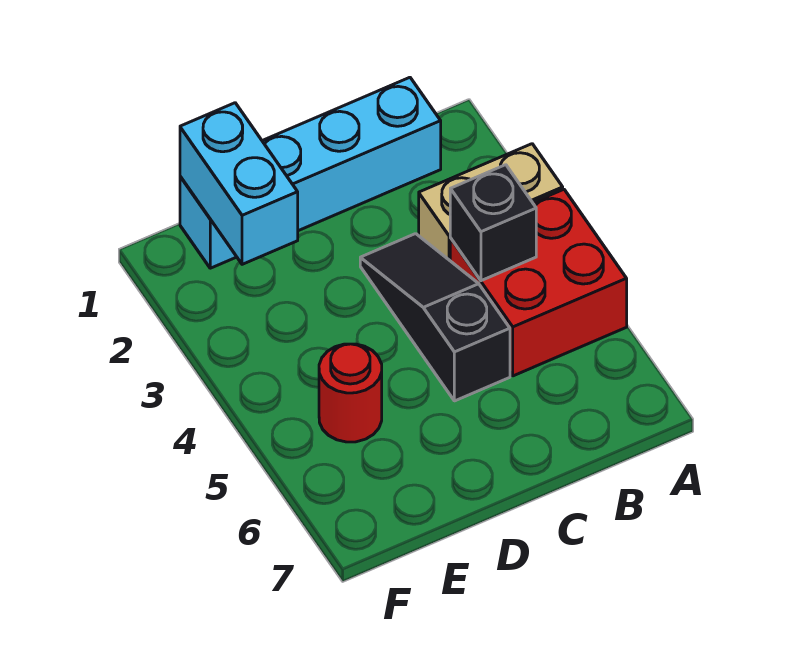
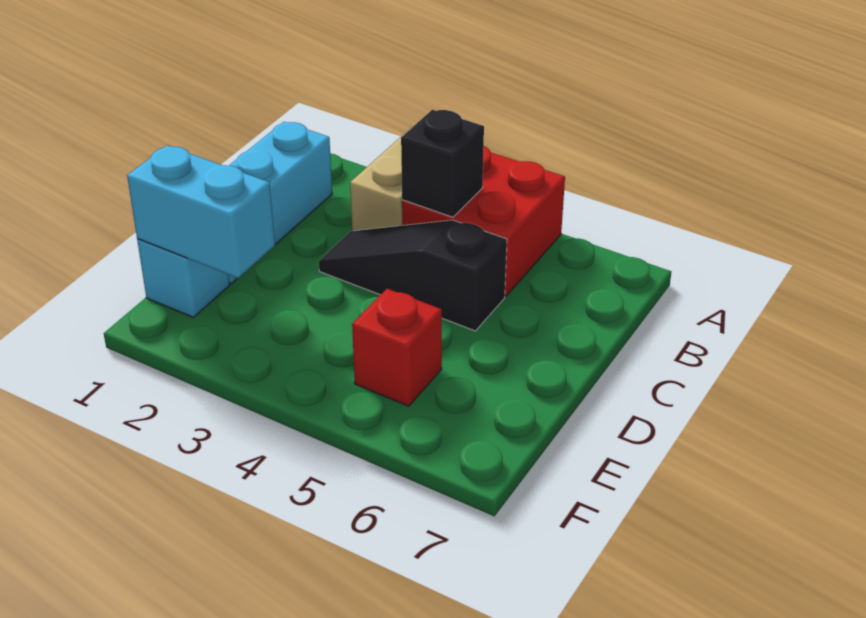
red round brick E5 level 1 -> red brick E5 level 1

